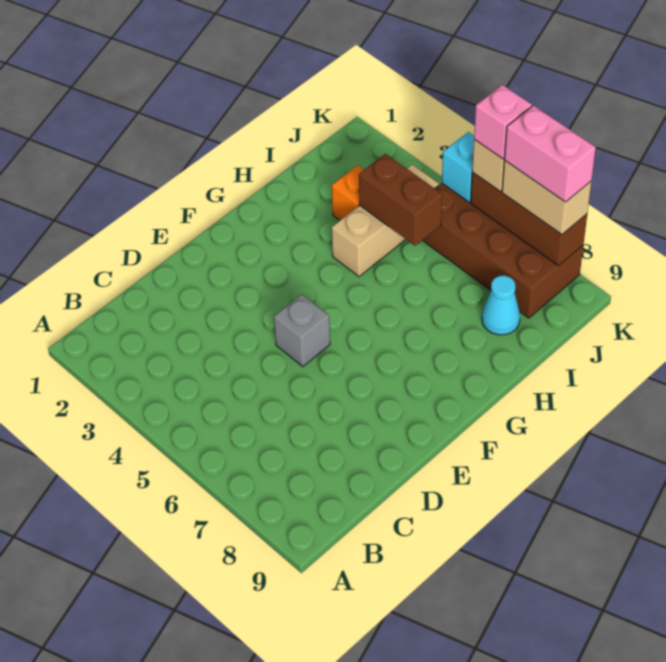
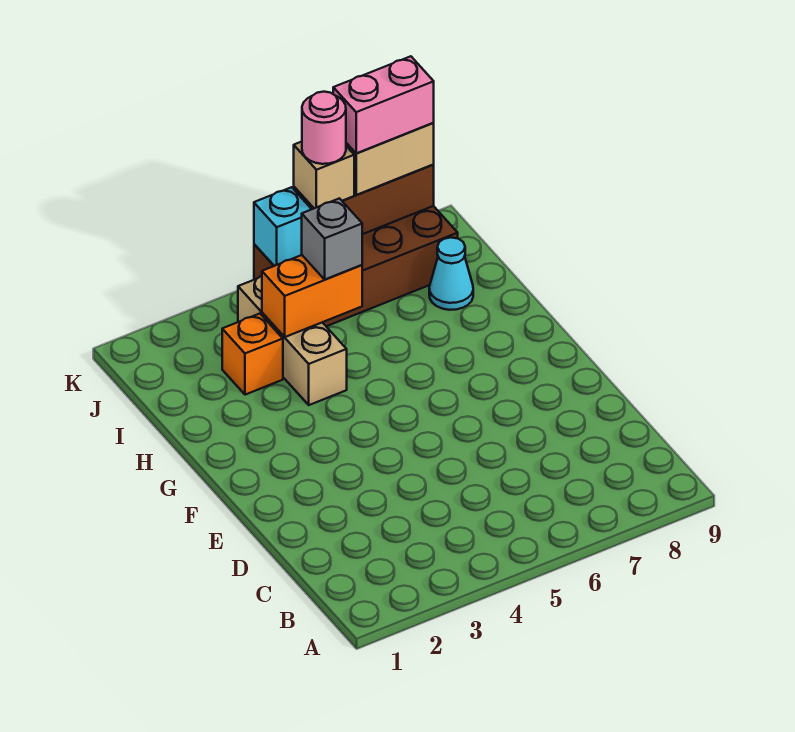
grey brick E5 level 1 -> grey brick I5 level 3
brown brick I4:I5 level 2 -> orange brick I4:I5 level 2
pink brick K6 level 4 -> pink round brick K6 level 4

